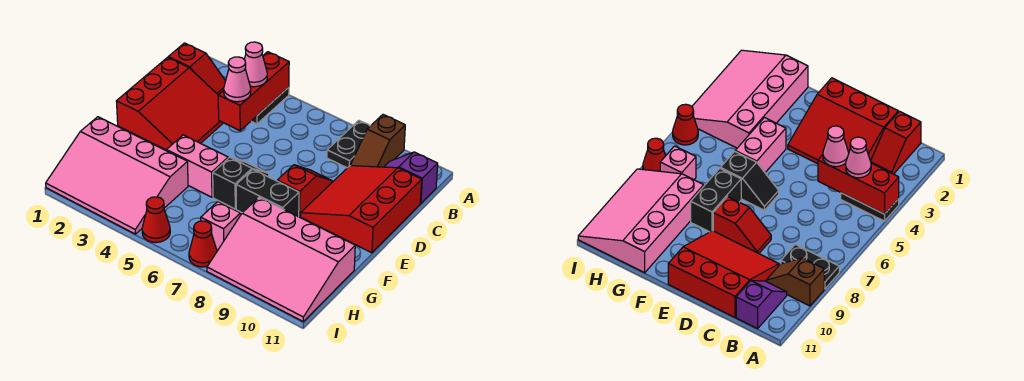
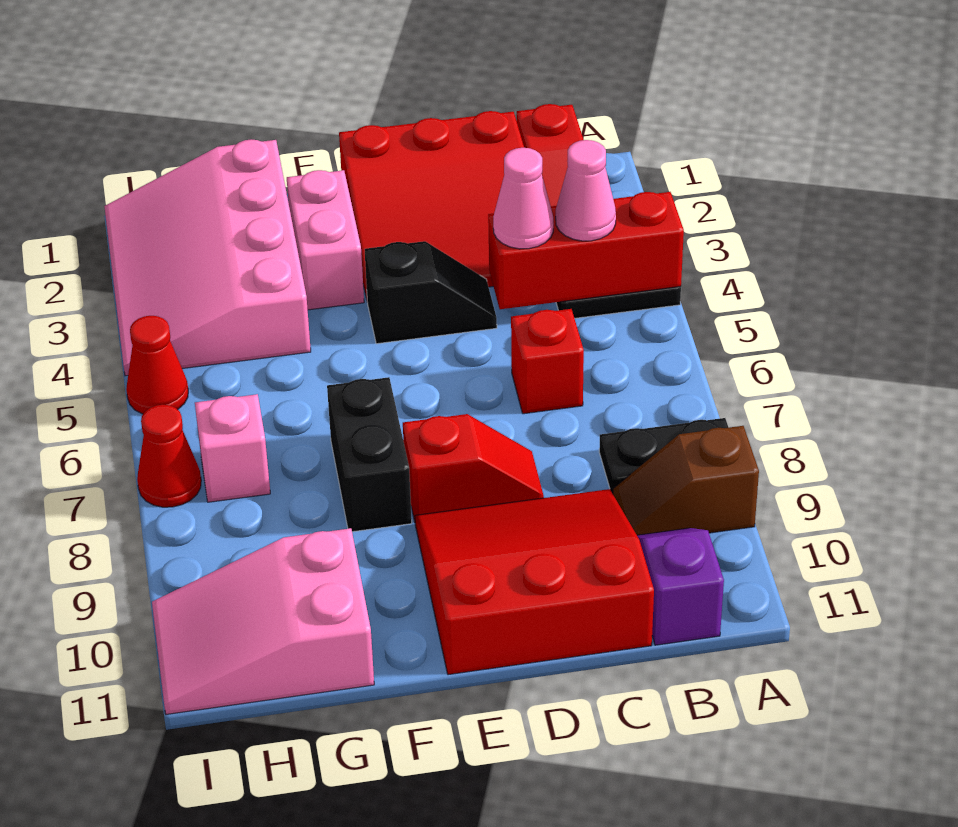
none -> red brick C6 level 1
black slope E6:F6 level 1 top F -> black slope D4:E4 level 1 top E
pink brick F4:F5 level 1 -> pink brick F2:F3 level 1
pink slope G8:I11 level 1 top G -> pink slope G10:I11 level 1 top G

